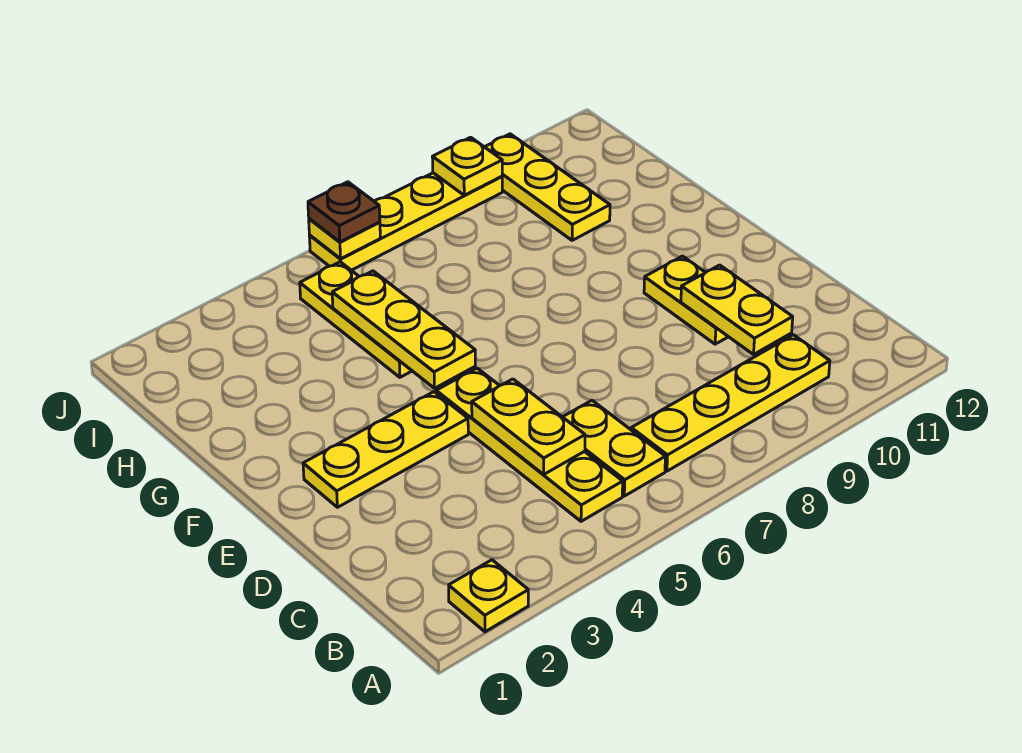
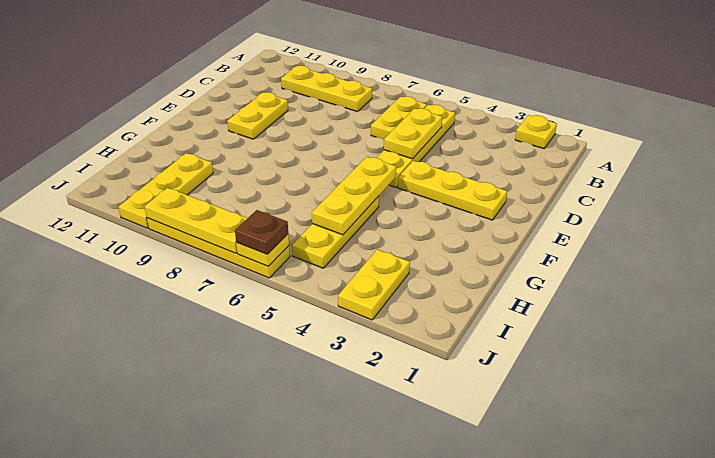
yellow plate B7:B10 level 1 -> yellow plate B8:B10 level 1
yellow plate C10:D10 level 2 -> yellow plate I3:J3 level 1
yellow plate J9 level 2 -> yellow plate J7:J9 level 2

